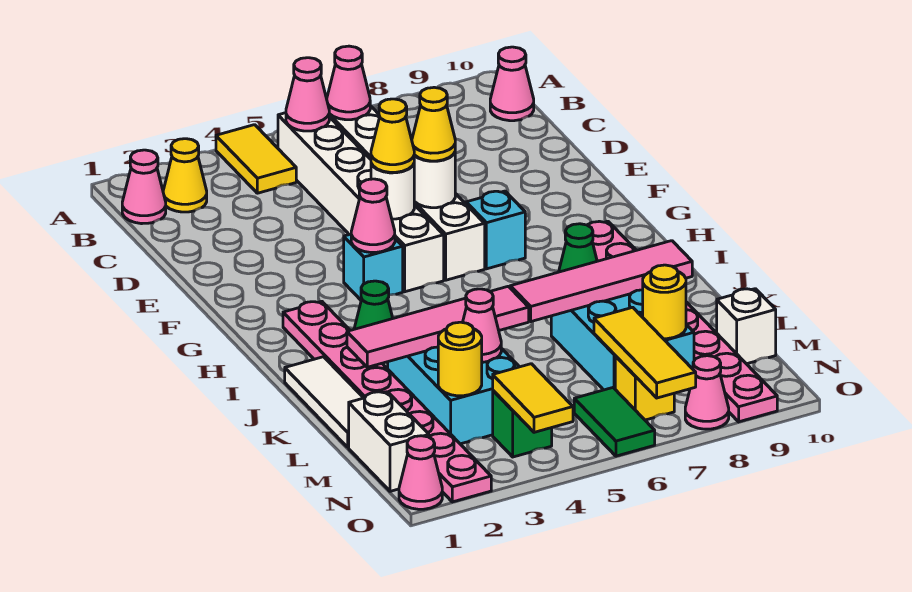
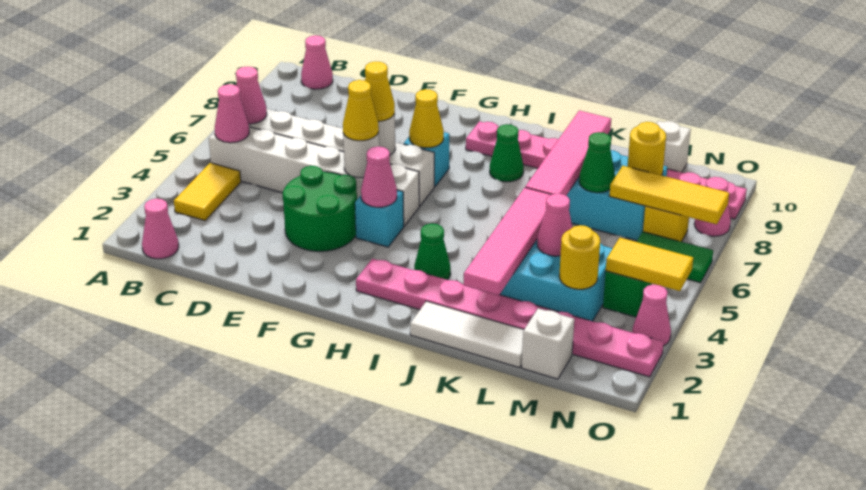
yellow tile A4:B4 level 1 -> yellow tile B3:B4 level 1
yellow cone B2 level 1 -> yellow cone G7 level 2
none -> green round brick E3:F4 level 1
none -> green cone L7 level 2
white brick M1:N1 level 1 -> white brick M1 level 1
pink cone O1 level 1 -> pink cone O3 level 1

